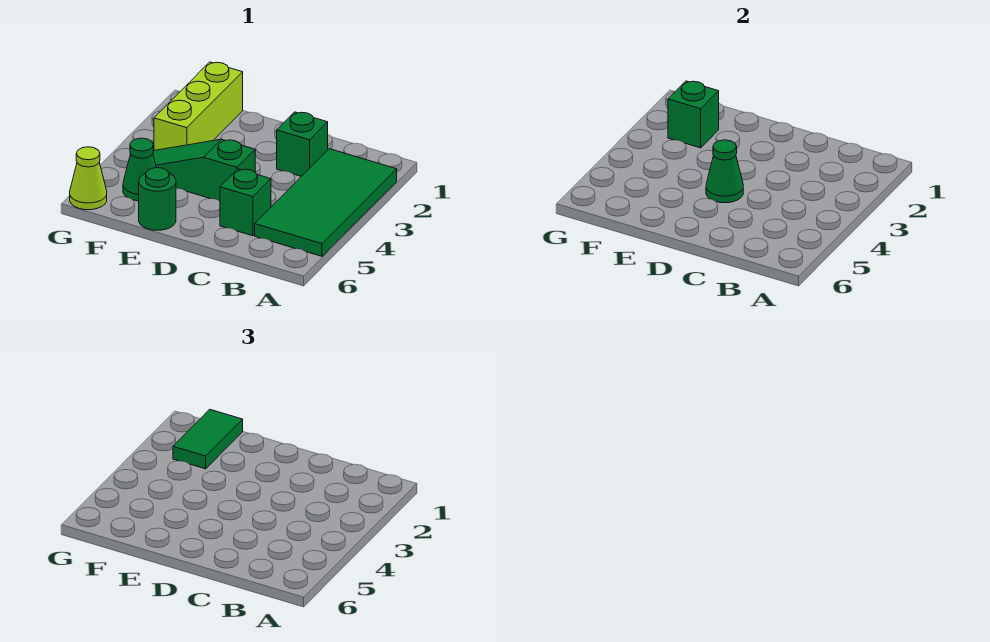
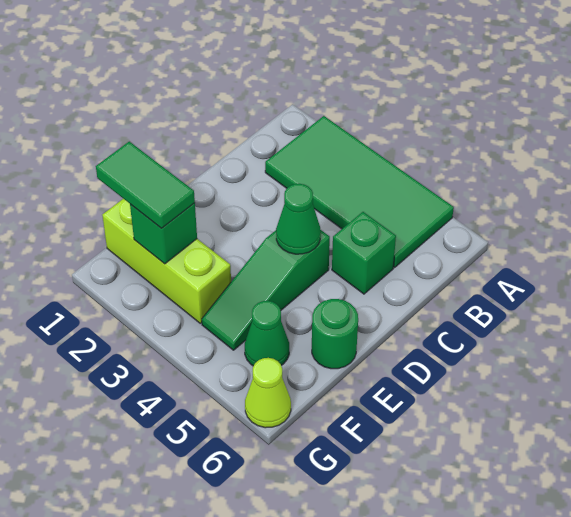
green brick C2 level 1 -> none

